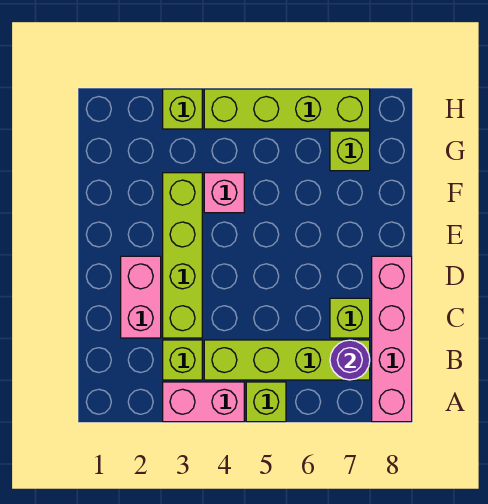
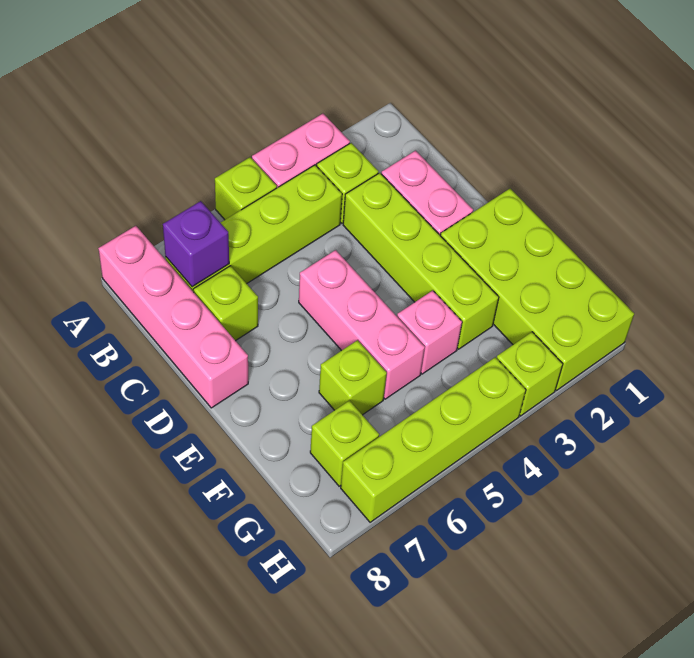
purple round brick B7 level 2 -> purple brick B7 level 2
none -> pink brick D5:F5 level 1
none -> lime brick E1:H2 level 1
none -> lime brick F6 level 1

